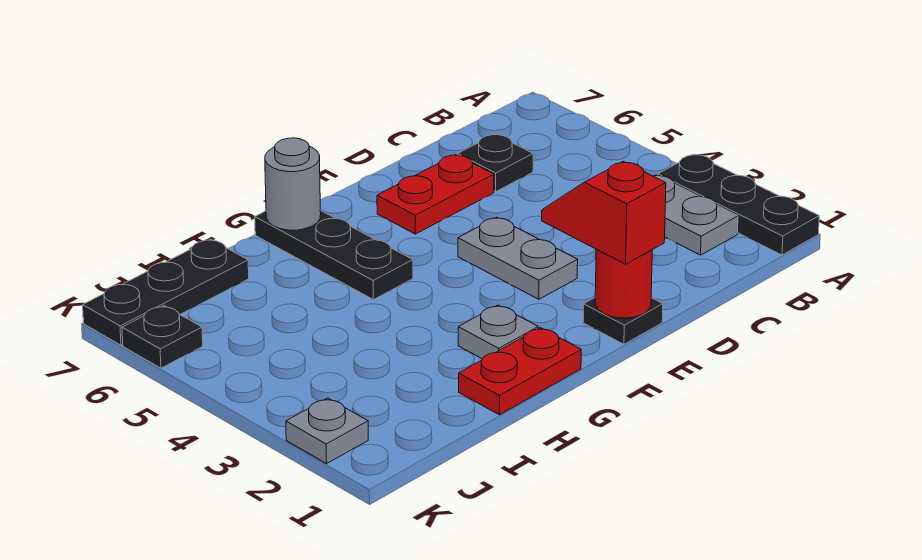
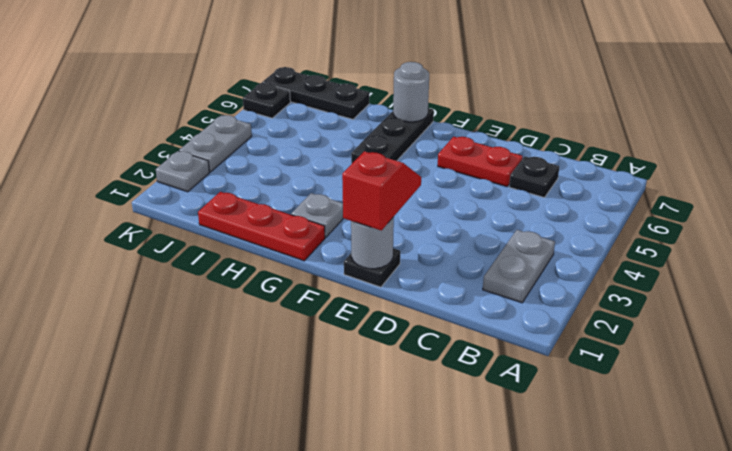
black plate A1:A3 level 1 -> none
red round brick E1 level 2 -> grey round brick E1 level 2
grey plate E3:E4 level 1 -> grey plate K3:K4 level 1
red plate G1:H1 level 1 -> red plate G1:I1 level 1

